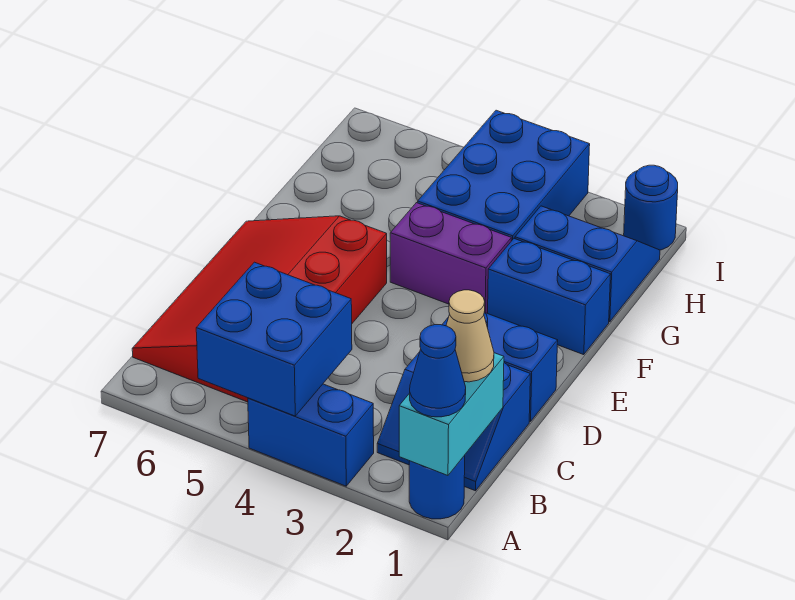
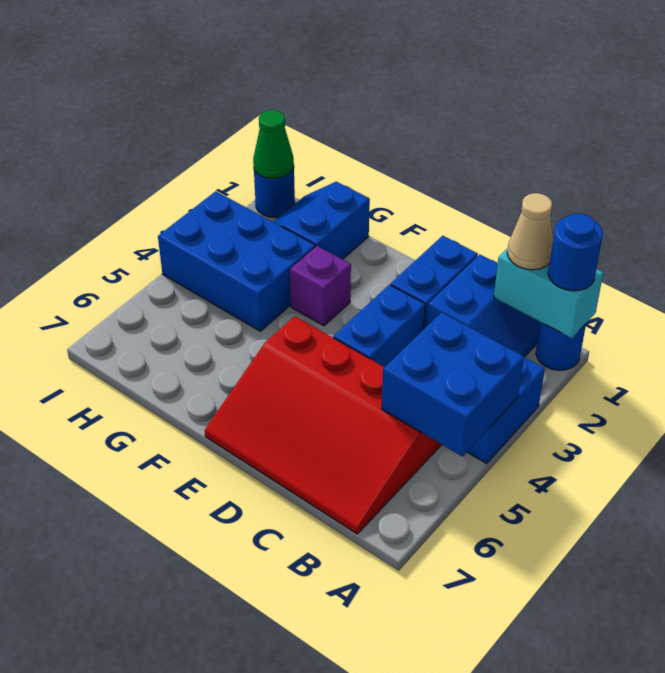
blue cone A1 level 3 -> blue round brick A1 level 3
blue brick F1:F2 level 1 -> blue brick D3:D4 level 1
purple brick F3:F4 level 1 -> purple brick F3 level 1
none -> green cone I1 level 2

